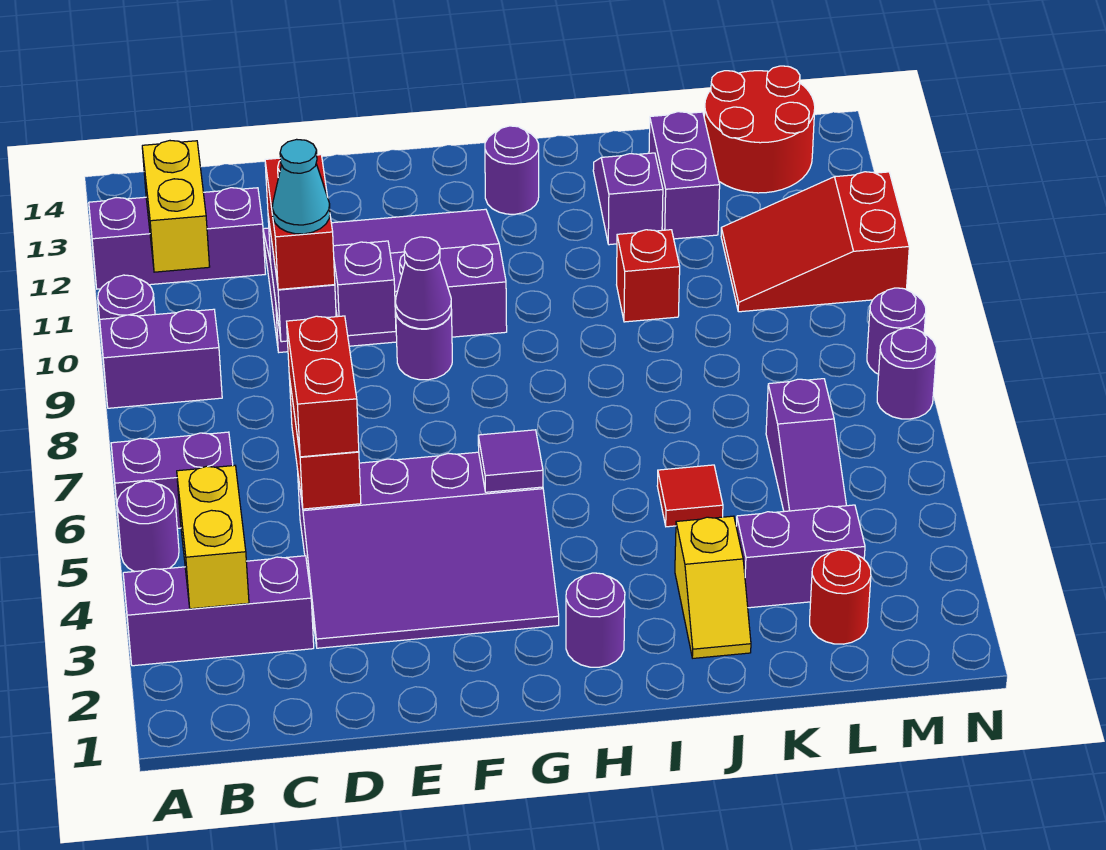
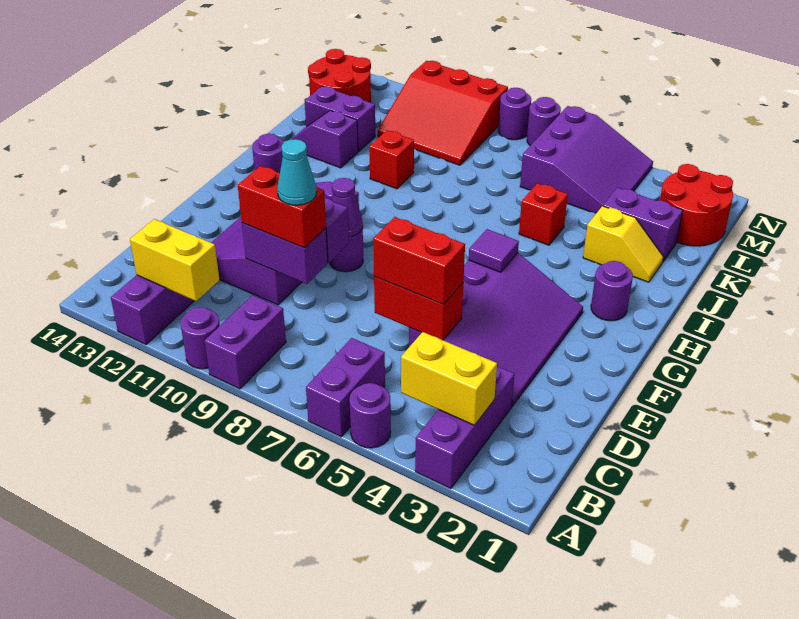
red tile J5 level 1 -> red brick J5 level 1
purple brick K3:L3 level 1 -> purple brick K2:K3 level 1
red round brick L2 level 1 -> red round brick L1:M2 level 1
purple slope L4:L6 level 1 top 6 -> purple slope L4:N6 level 1 top 6
red slope L10:N11 level 1 top N -> red slope L9:N11 level 1 top N

